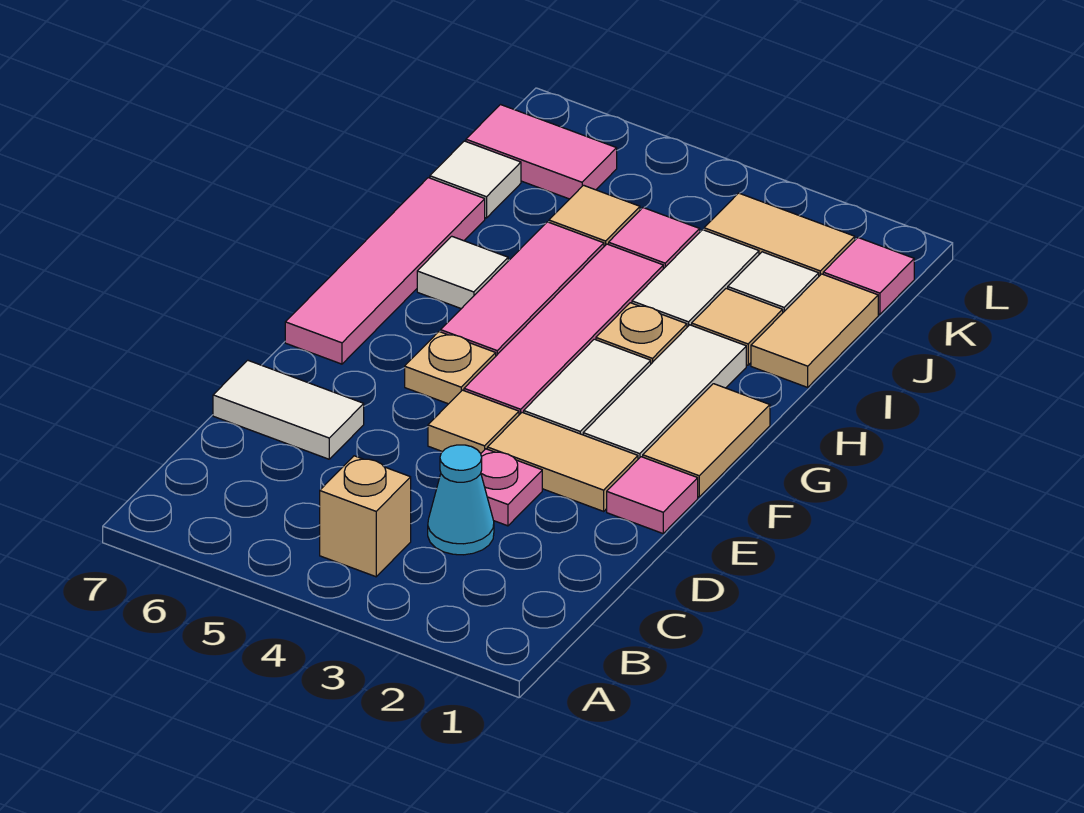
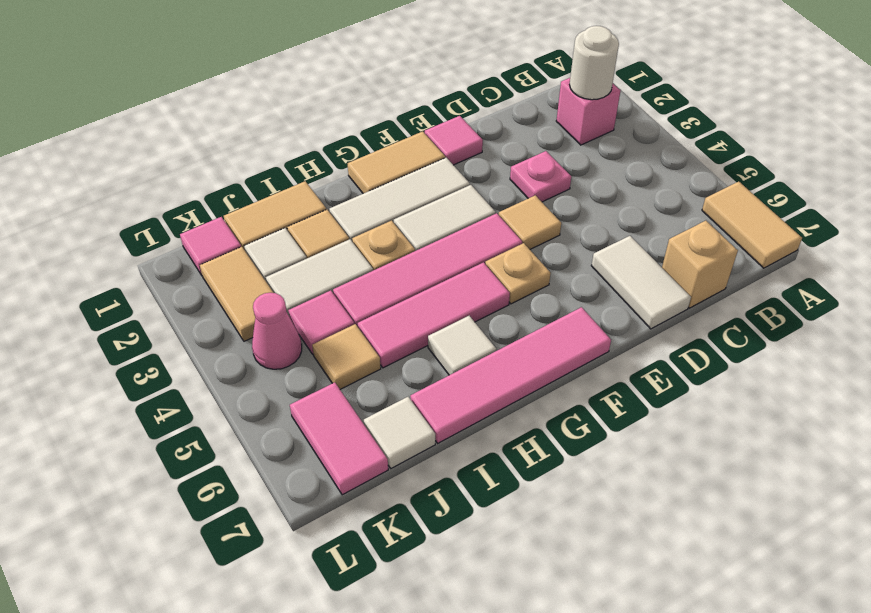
none -> pink brick B2 level 1
none -> white round brick B2 level 2
tan brick B4 level 1 -> tan brick C7 level 1
cyan cone C3 level 1 -> none
tan tile E2:E3 level 1 -> tan tile A6:A7 level 1
none -> pink cone K4 level 1

